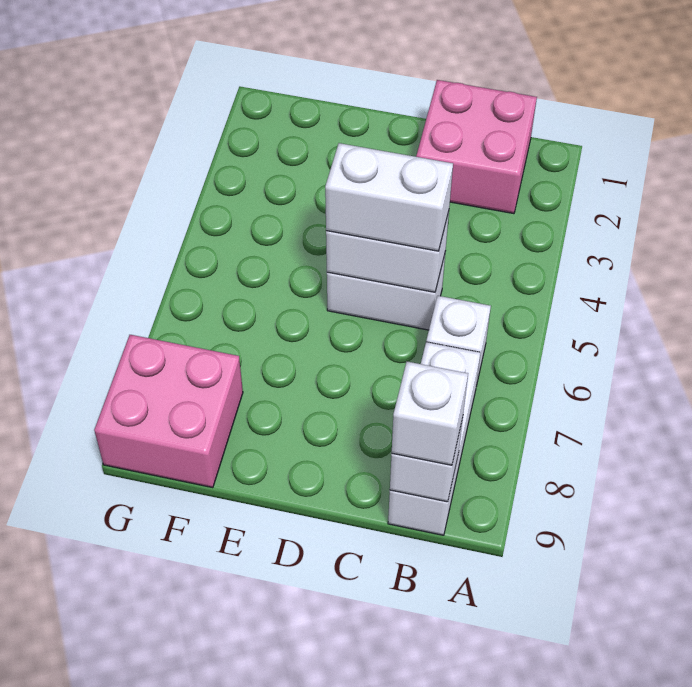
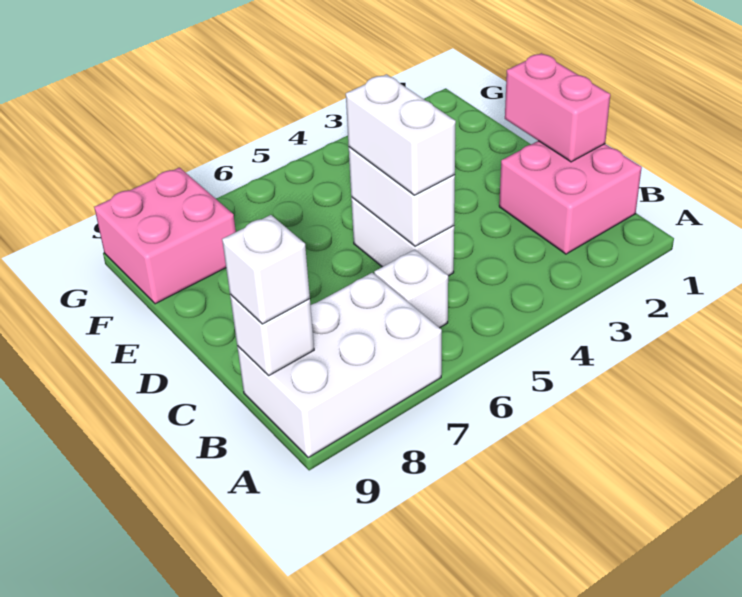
white brick B7:B9 level 1 -> white brick A7:B9 level 1
none -> pink brick C1:D1 level 2

